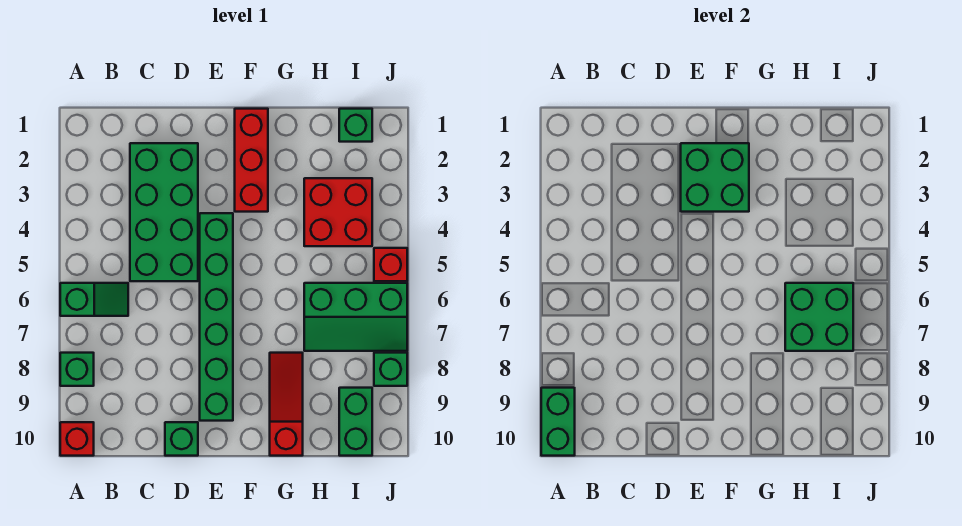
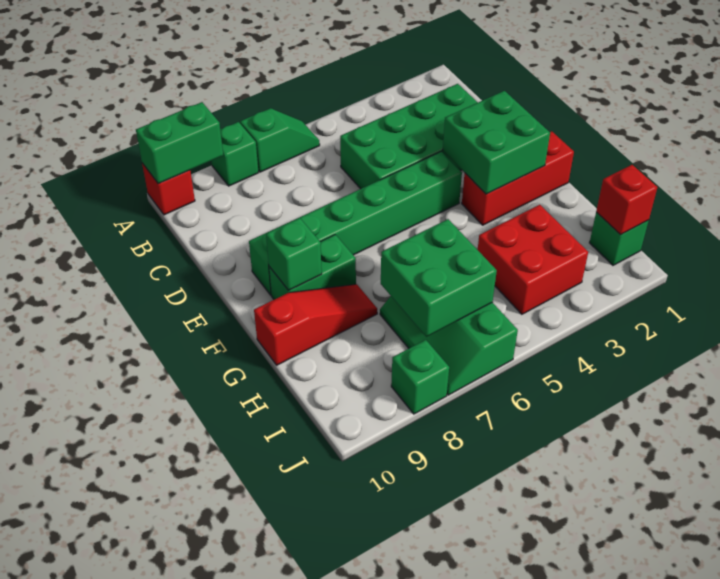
green slope A6:B6 level 1 top A -> green slope A6:A7 level 1 top 7
green brick D10 level 1 -> green brick F9 level 2
green brick I9:I10 level 1 -> green brick F8:F9 level 1
red brick J5 level 1 -> red brick I1 level 2

